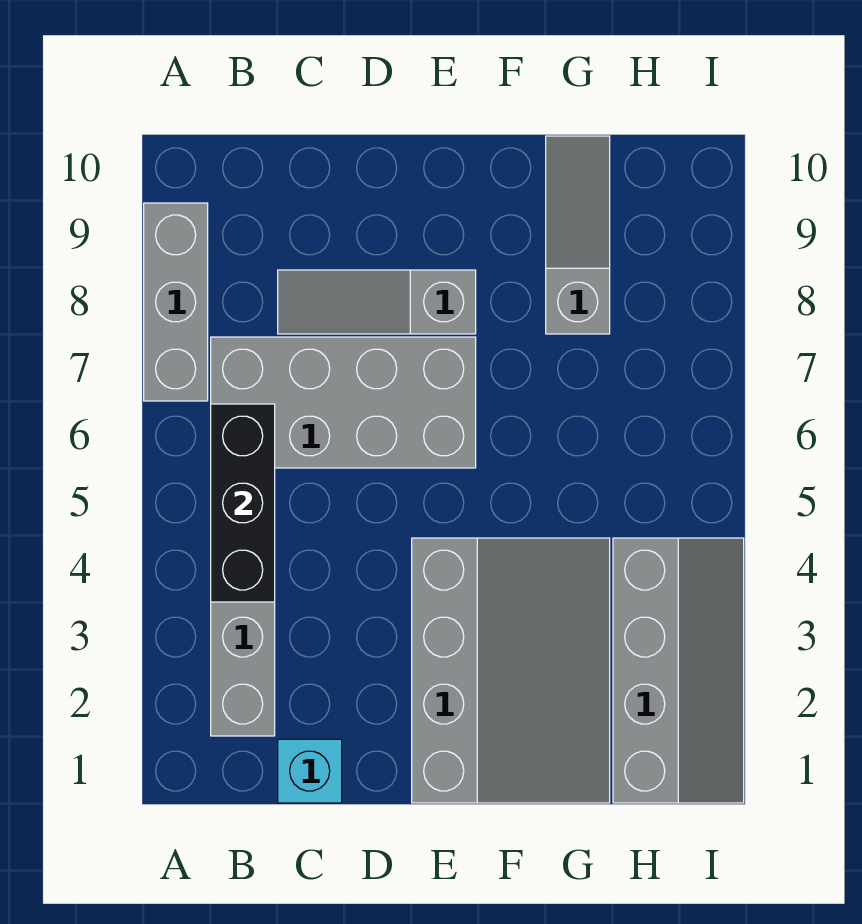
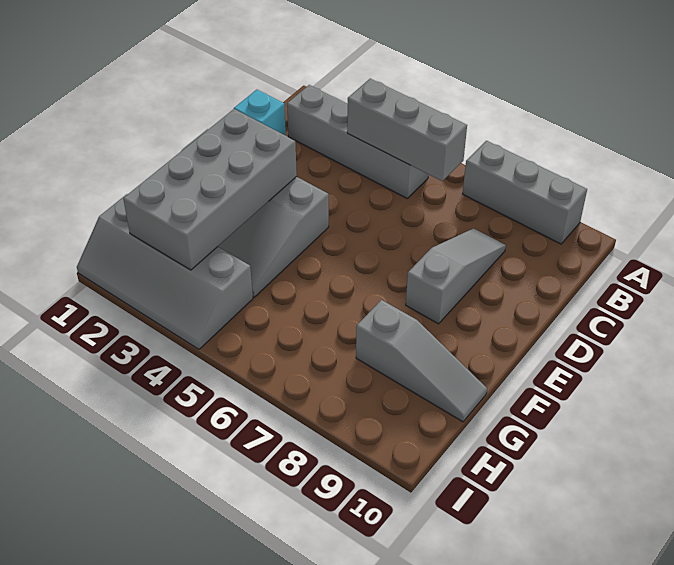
black brick B4:B6 level 2 -> grey brick B4:B6 level 2
grey brick B6:E7 level 1 -> grey brick E2:H3 level 2

